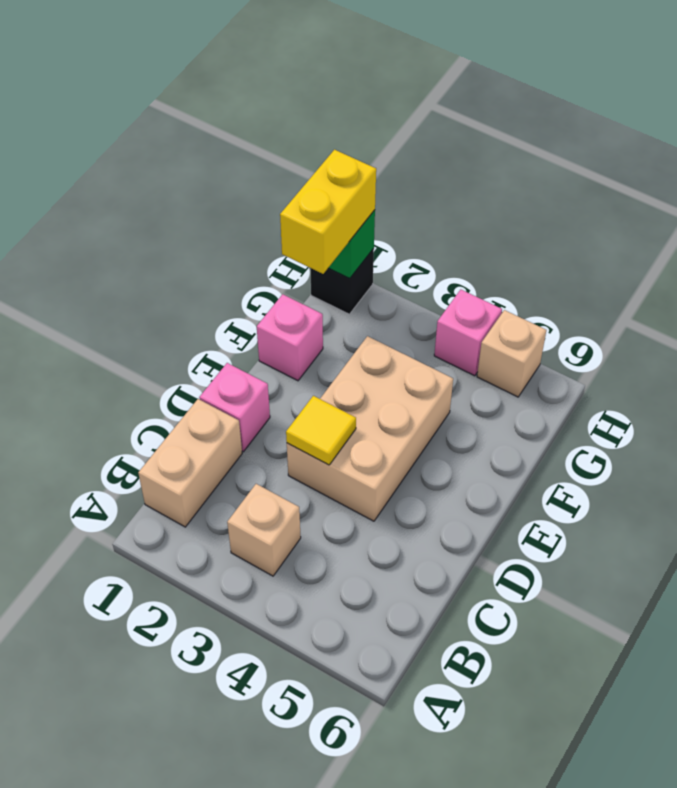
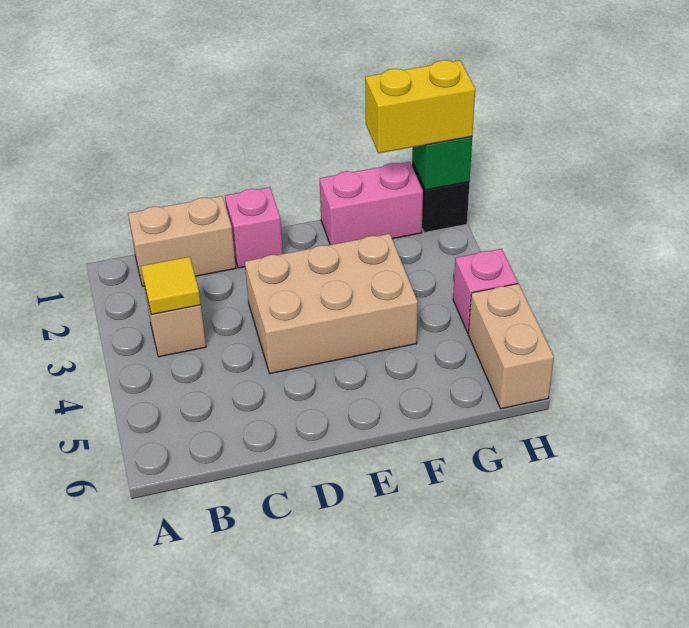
yellow tile D3 level 2 -> yellow tile B3 level 2
pink brick F1 level 1 -> pink brick F1:G1 level 1
tan brick H5 level 1 -> tan brick H5:H6 level 1

